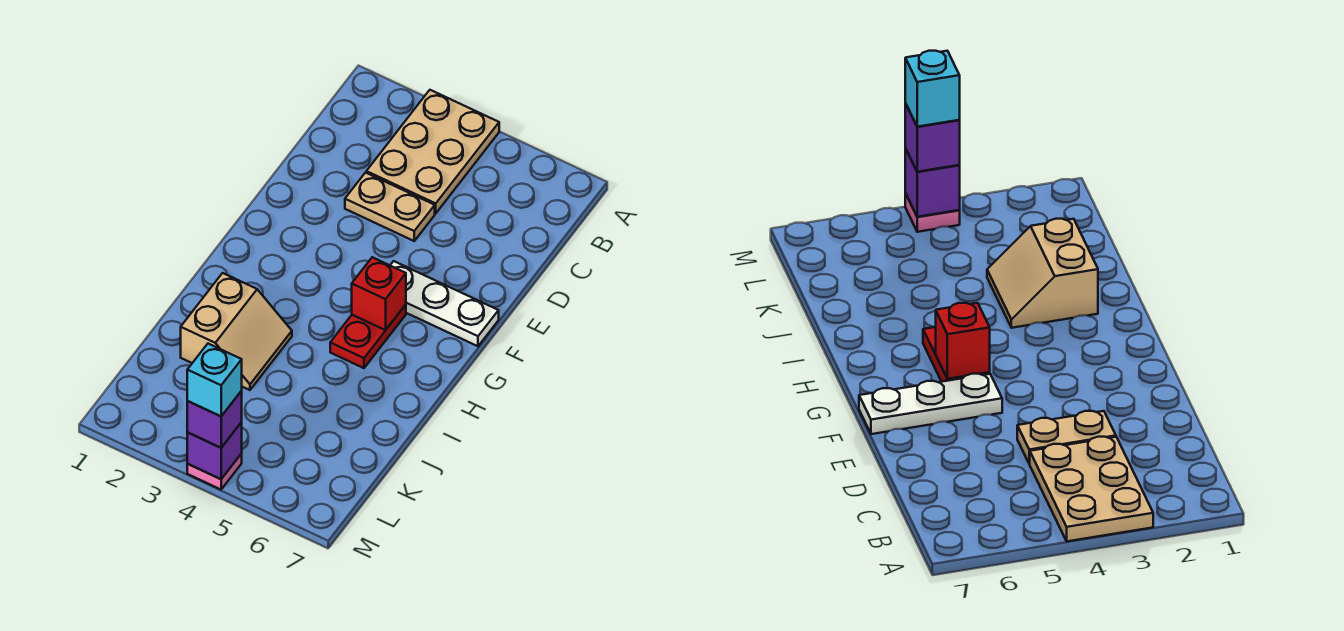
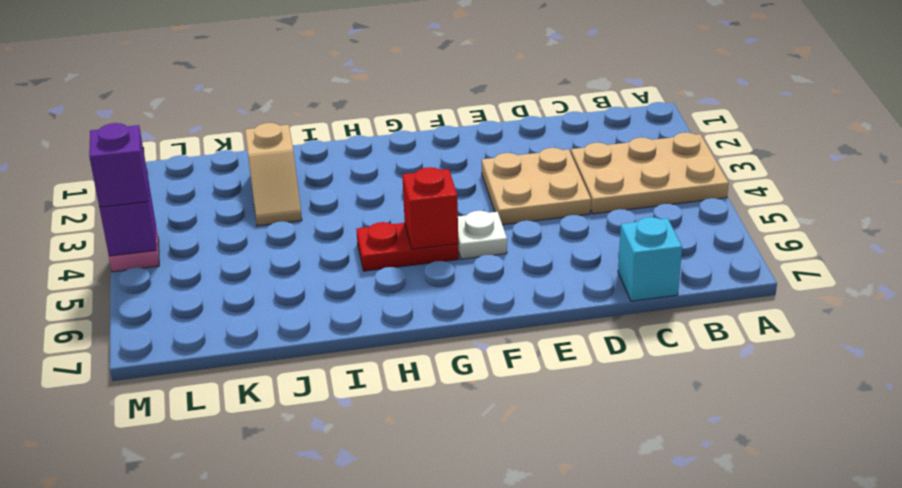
tan plate D3:D4 level 1 -> tan plate D3:E4 level 1
white plate F5:F7 level 1 -> white plate F5 level 1
tan slope I2:J3 level 1 top 2 -> tan slope J2:J3 level 1 top 2
cyan brick M4 level 4 -> cyan brick C7 level 1

